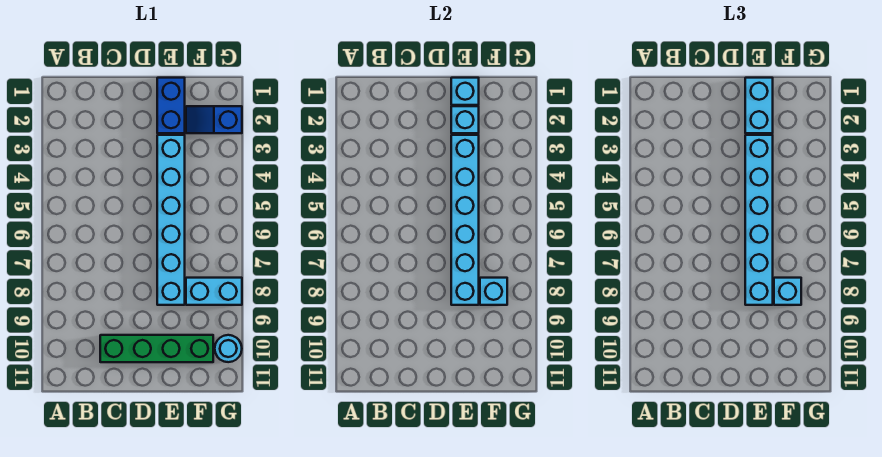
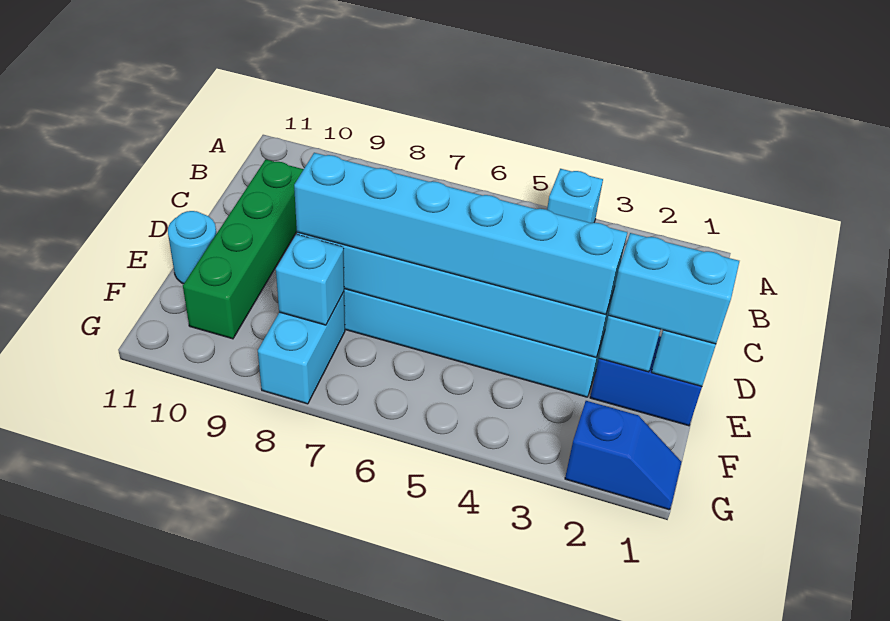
blue slope F2:G2 level 1 top G -> blue slope G1:G2 level 1 top 2
cyan brick F8 level 3 -> cyan brick A4 level 1
cyan round brick G10 level 1 -> cyan round brick E11 level 1

